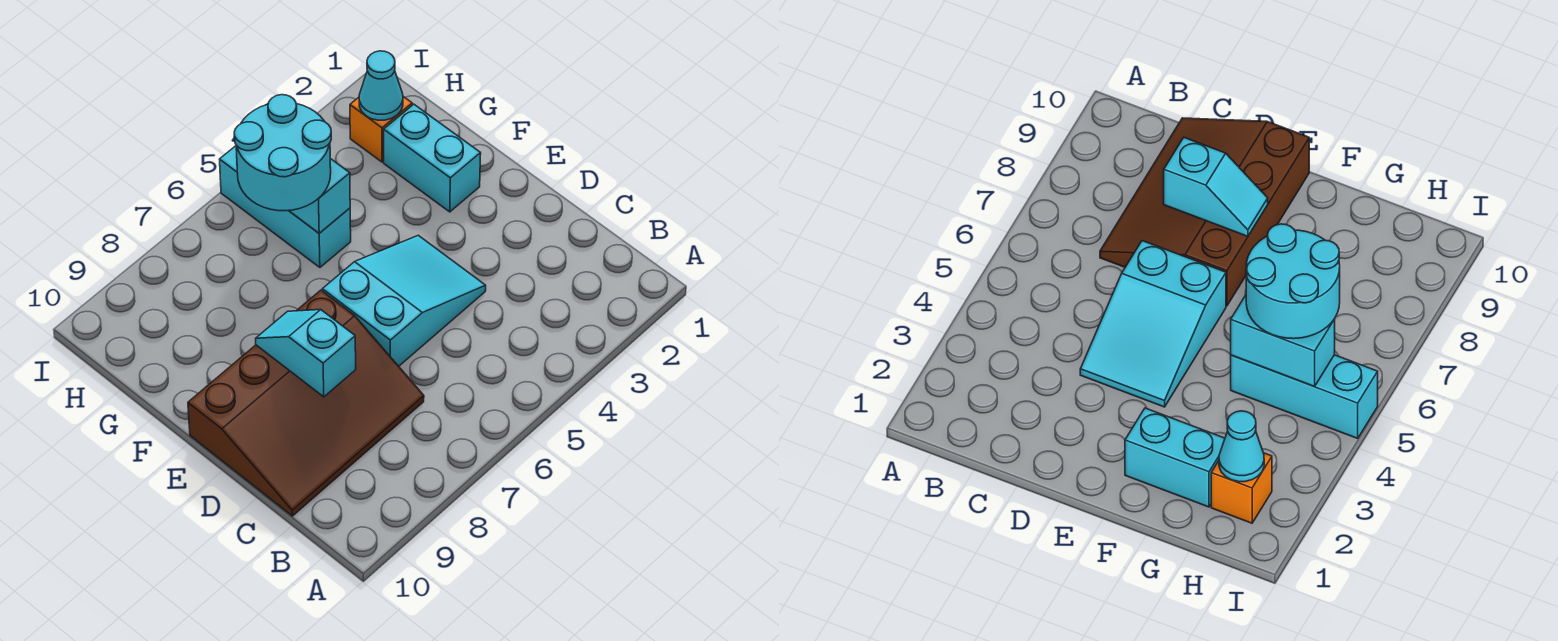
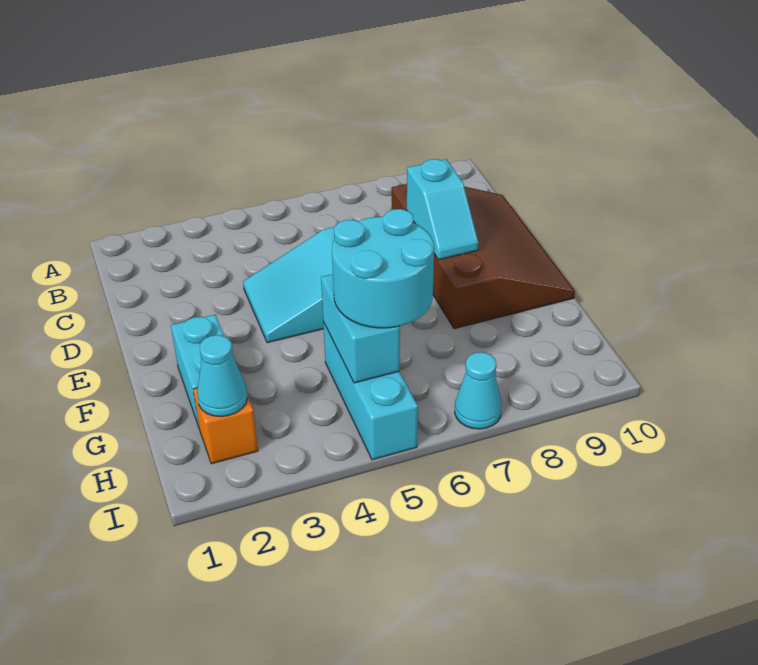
brown slope C7:E10 level 1 top E -> brown slope C8:F10 level 1 top 8
none -> cyan cone I7 level 1

